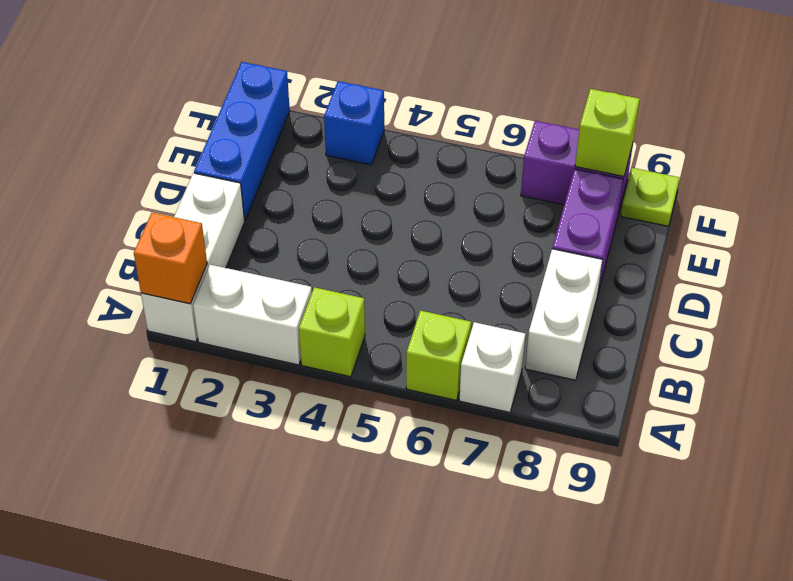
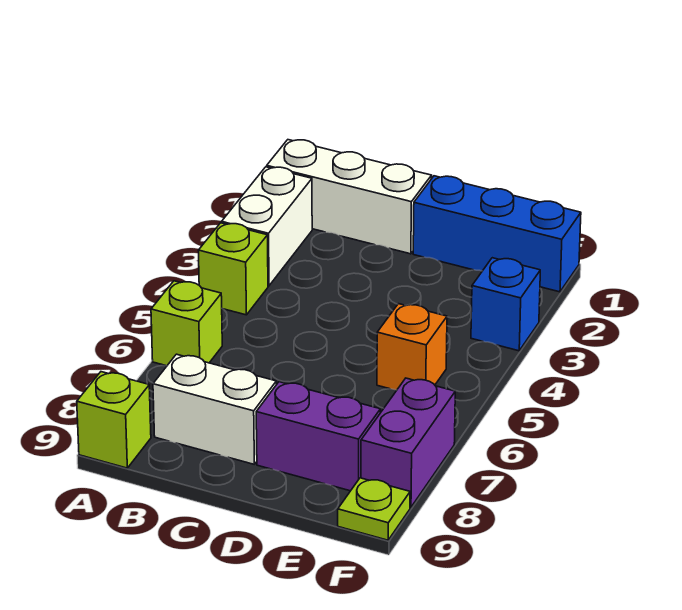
orange brick A1 level 2 -> orange brick E5 level 1
white brick A7 level 1 -> none
lime brick F8 level 2 -> lime brick A9 level 1

